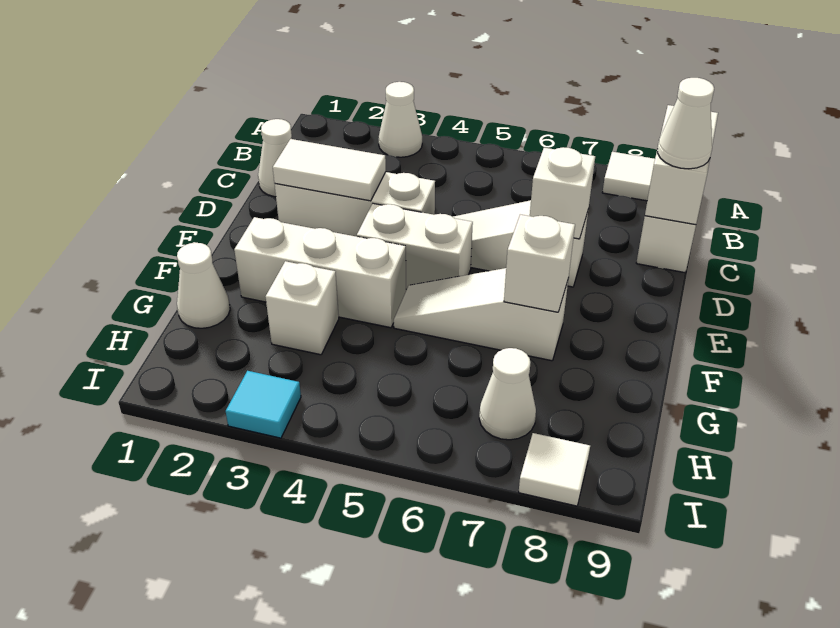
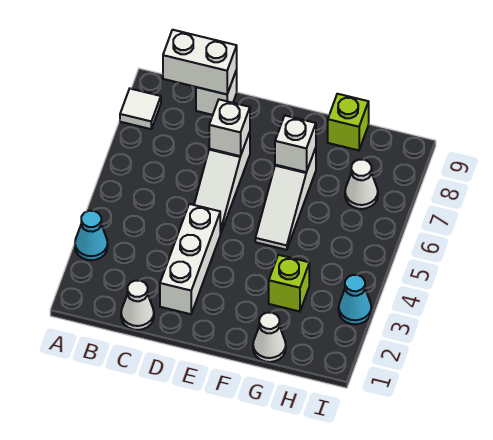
white cone A3 level 1 -> cyan cone A3 level 1
white cone C9 level 3 -> none
white tile D2:D3 level 2 -> none
white brick E4:E5 level 1 -> none
white brick F2:F4 level 1 -> none
white brick G3 level 1 -> lime brick G3 level 1
none -> lime brick G9 level 1
cyan tile I3 level 1 -> cyan cone I3 level 1
white tile I8 level 1 -> none

